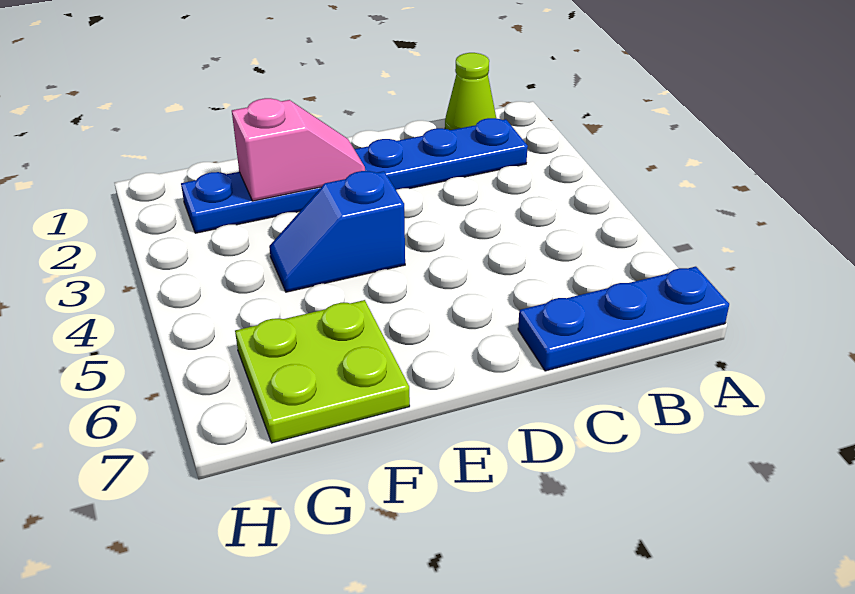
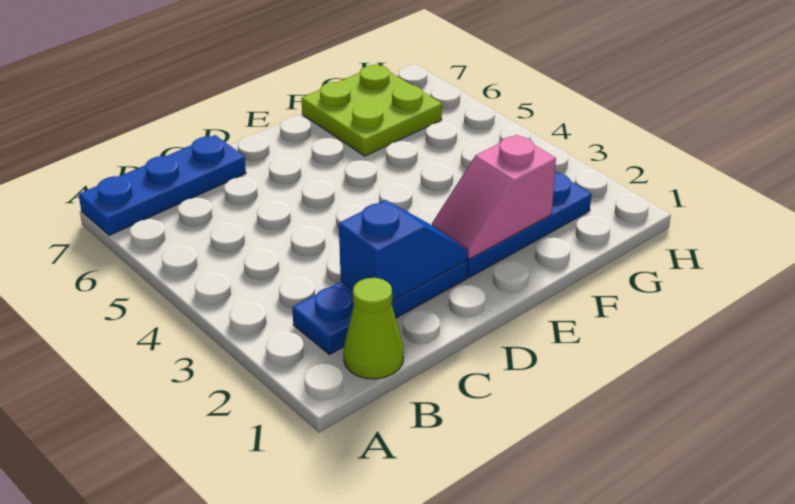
blue slope E4:F4 level 1 top E -> blue slope C2:D2 level 2 top C

